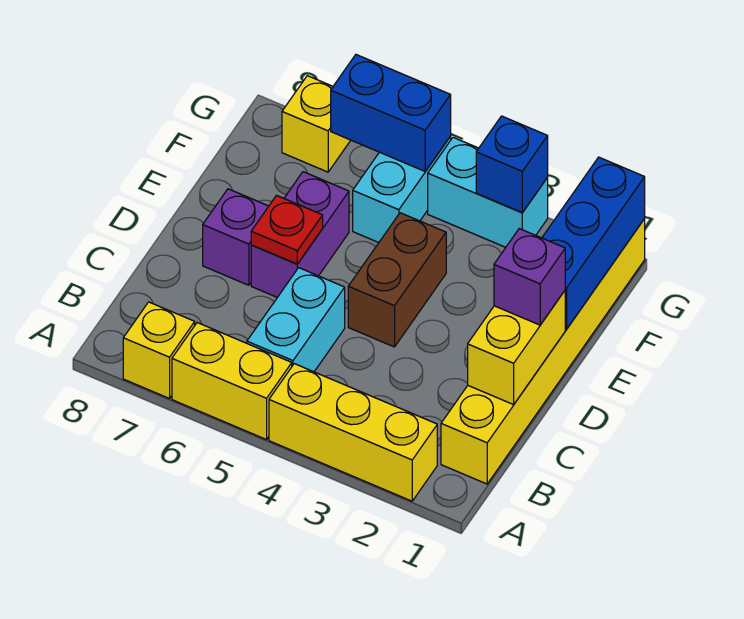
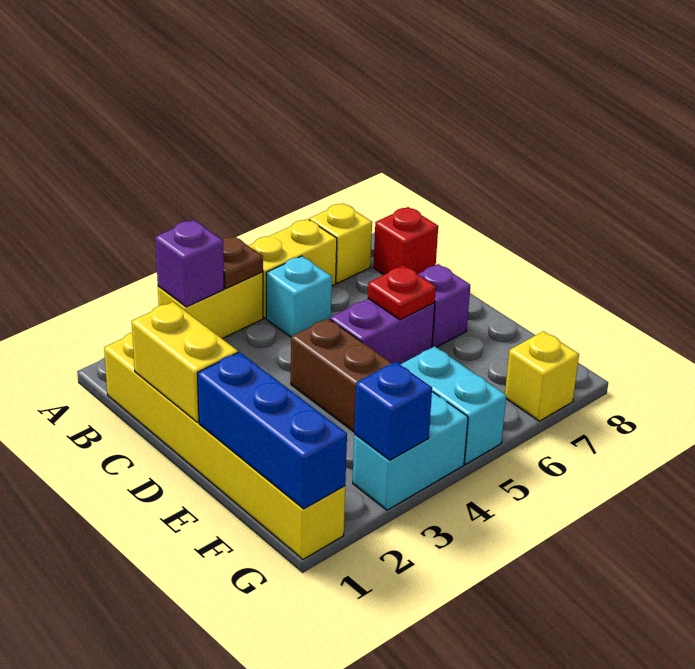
yellow brick A2:A4 level 1 -> yellow brick A3:A4 level 1
none -> brown plate A4 level 2
cyan brick B5:C5 level 1 -> cyan brick B5 level 1
none -> red brick B8 level 1
purple brick D1 level 3 -> purple brick A3 level 2
purple brick D6:E6 level 1 -> purple brick D5:D6 level 1
blue brick G5:G6 level 2 -> none

